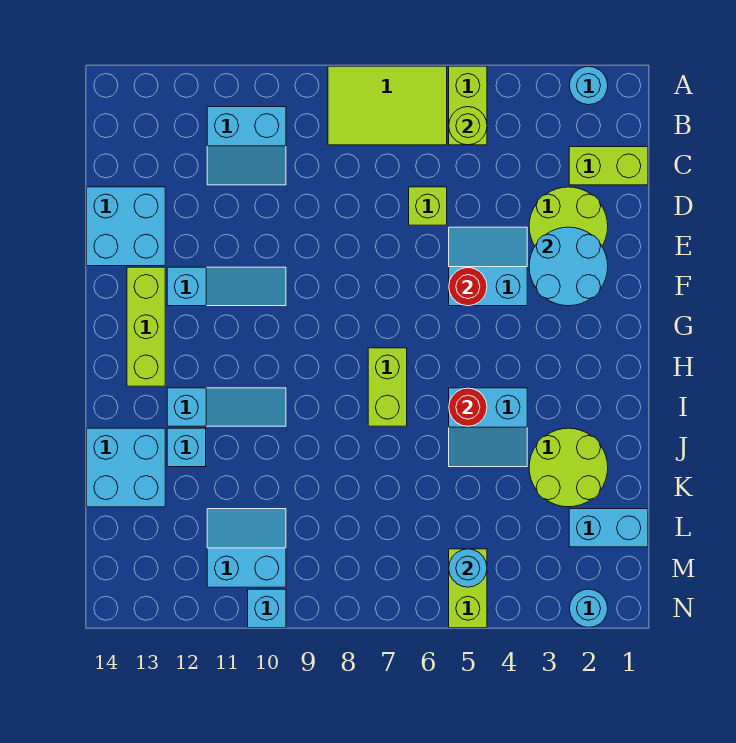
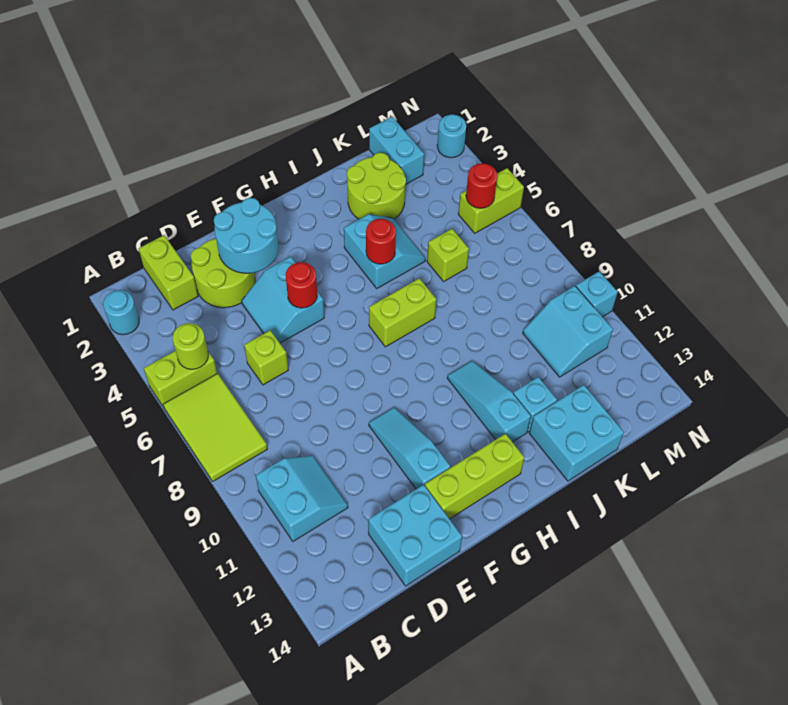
none -> lime brick K6 level 1
cyan round brick M5 level 2 -> red round brick M5 level 2

